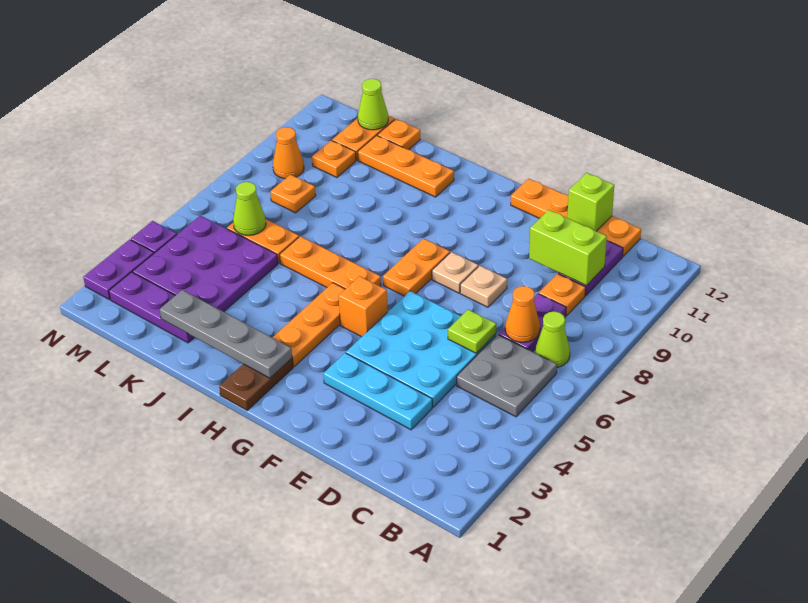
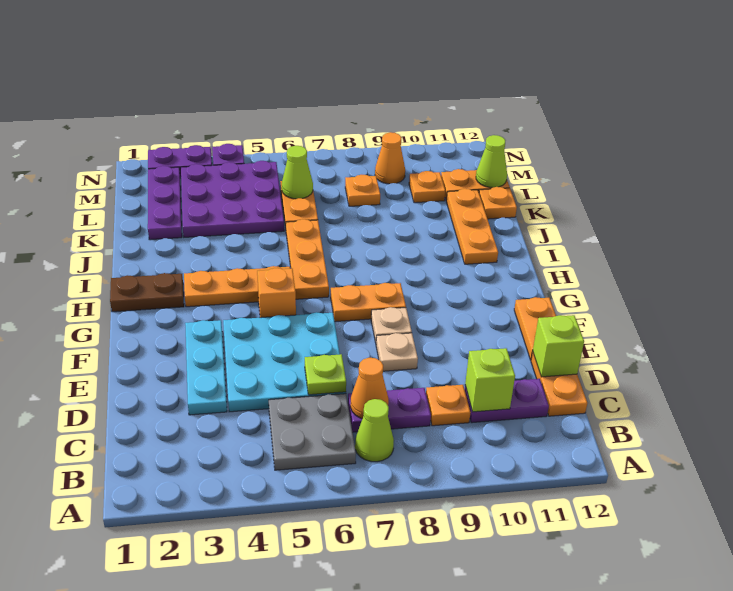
lime brick C10:D10 level 2 -> lime brick C10 level 2
grey plate H2:K2 level 2 -> none

